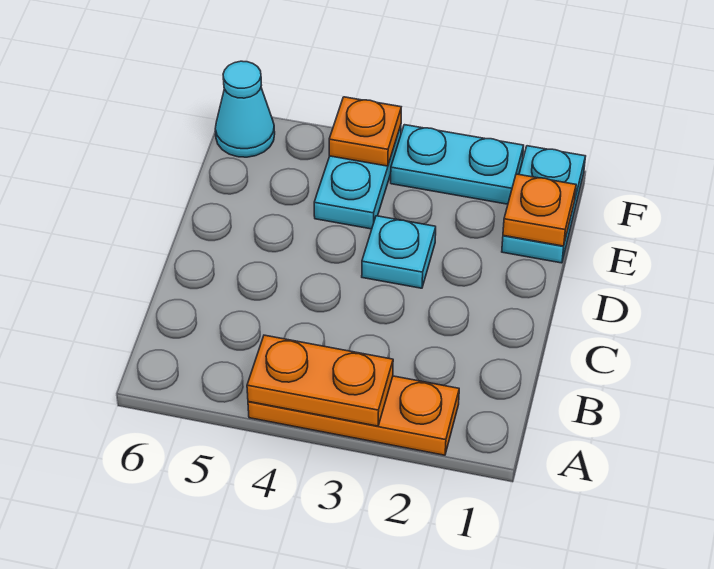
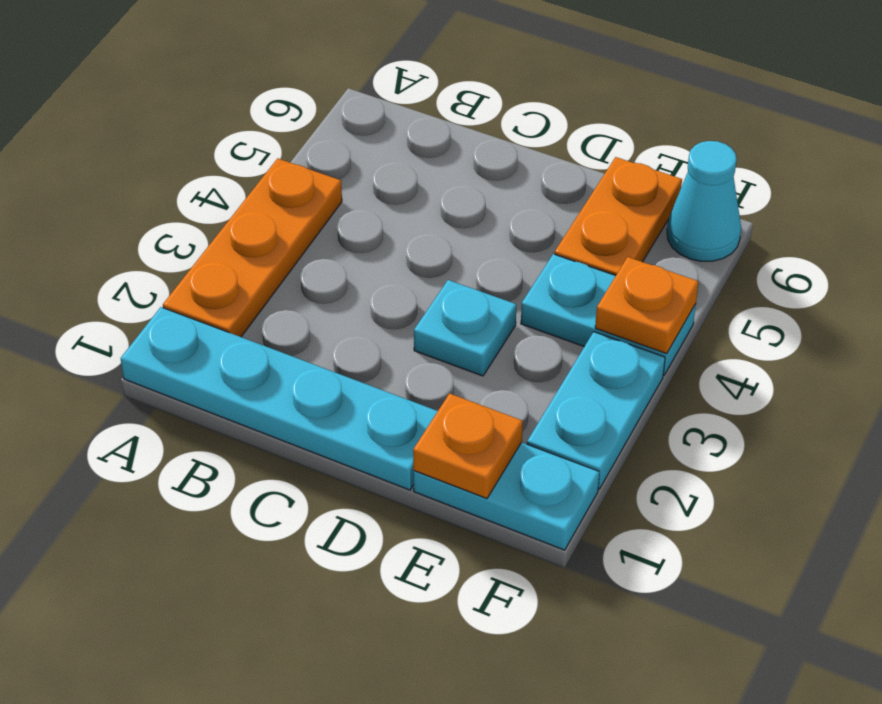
none -> cyan plate A1:D1 level 1
orange plate A3:A4 level 2 -> orange plate E5:E6 level 1

